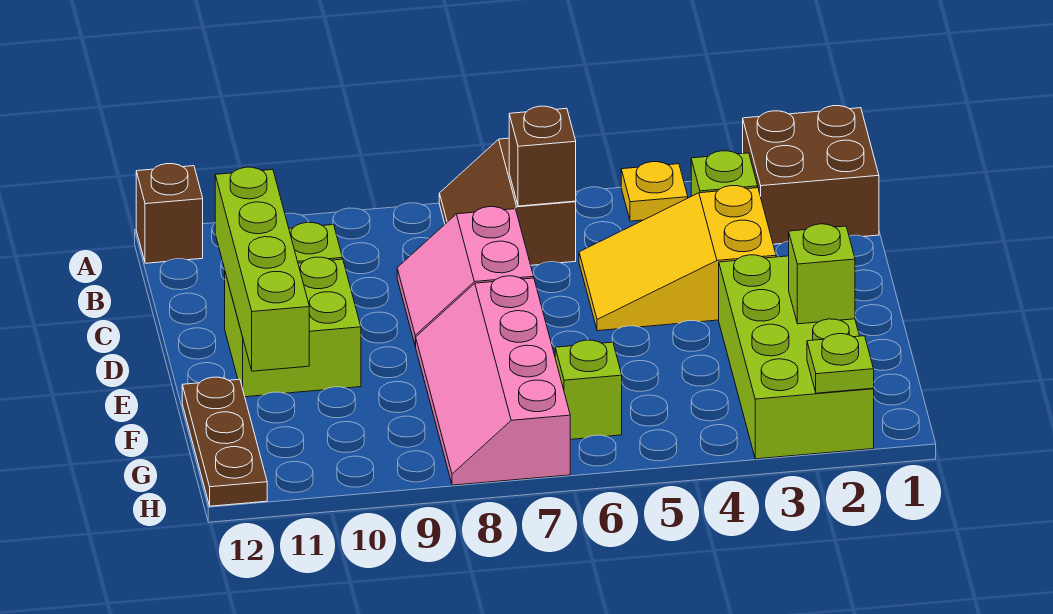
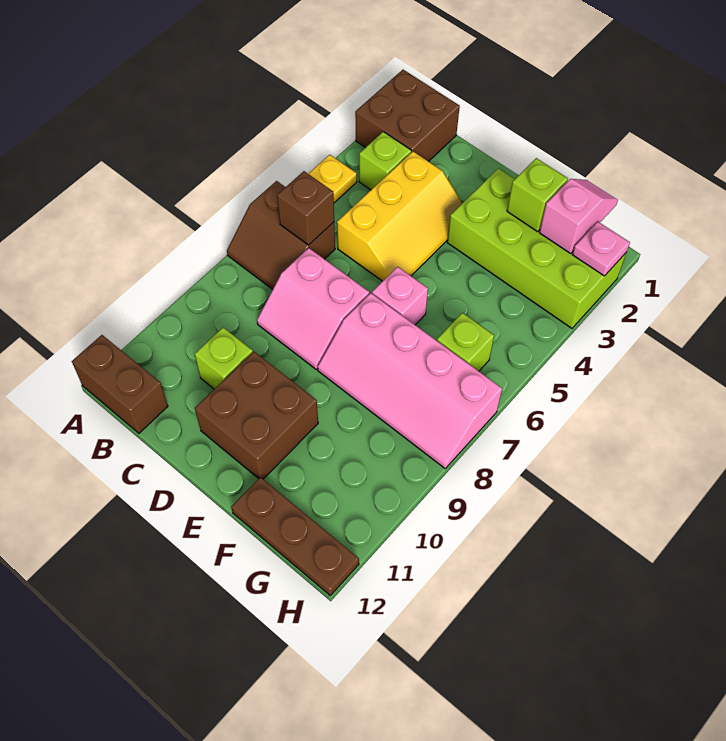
brown brick A12 level 1 -> brown brick A12:B12 level 1
yellow slope C3:D5 level 1 top 3 -> yellow slope C3:D5 level 1 top C
lime brick C11:F11 level 2 -> none
lime brick D10:E11 level 1 -> brown brick D10:E11 level 1
none -> pink brick E6 level 1
none -> pink slope G1:G2 level 2 top 2
lime plate H2 level 2 -> pink plate H2 level 2

